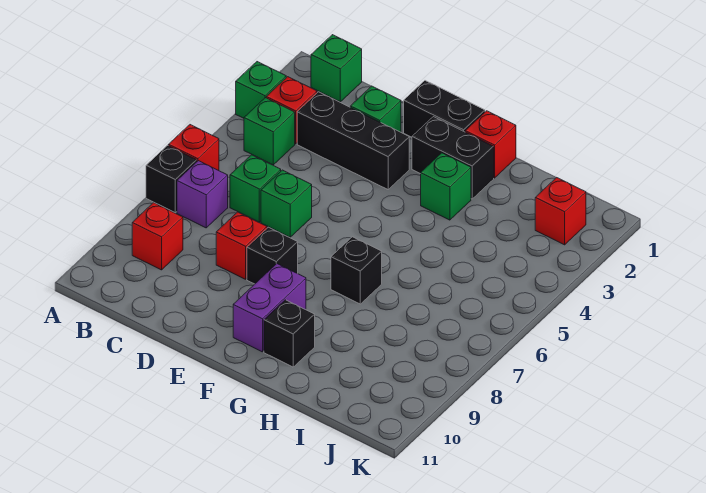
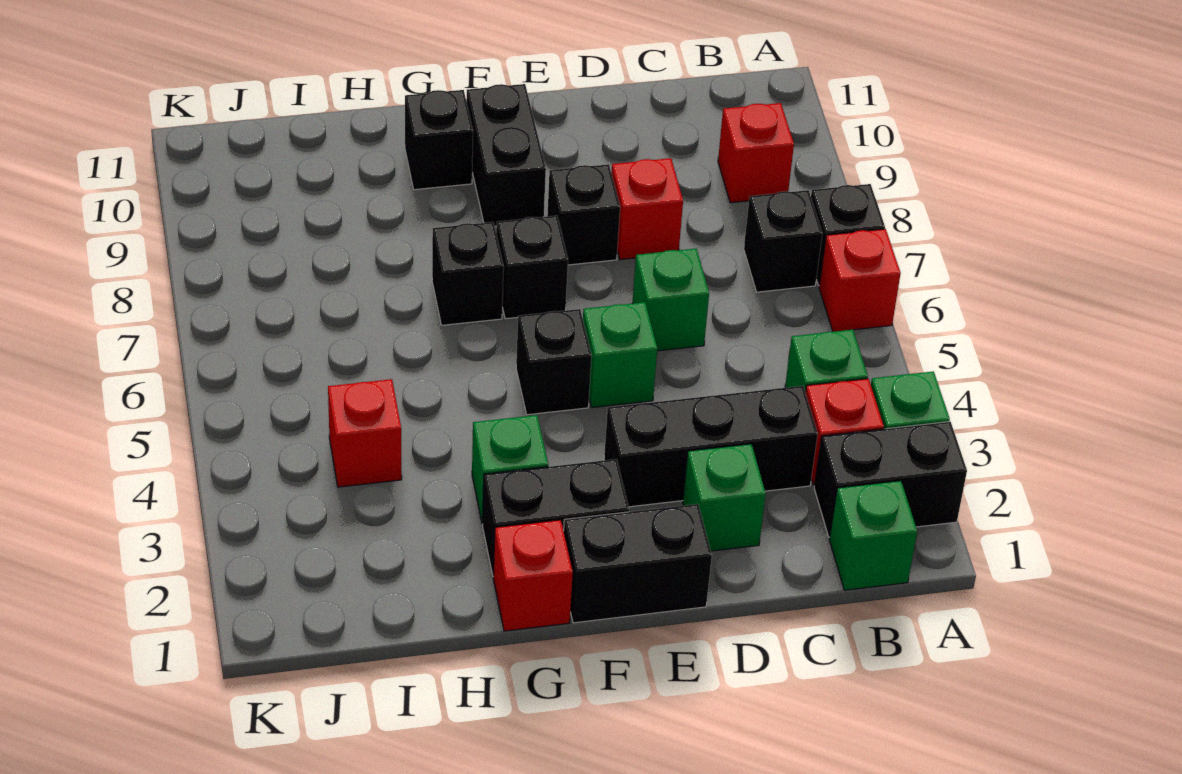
none -> black brick A2:B2 level 1
purple brick B7 level 1 -> black brick B7 level 1
green brick C6 level 1 -> green brick E5 level 1
none -> black brick F5 level 1
none -> black brick F7 level 1
purple brick F9:F10 level 1 -> black brick F9:F10 level 1
red brick J2 level 1 -> red brick I4 level 1

